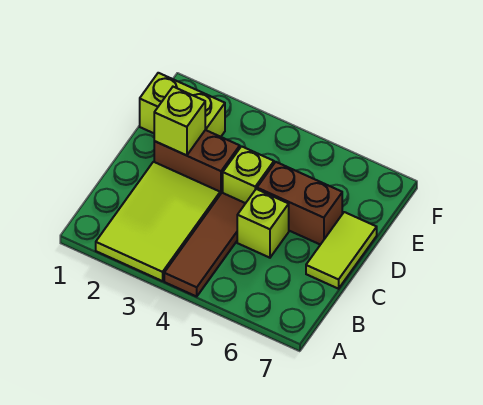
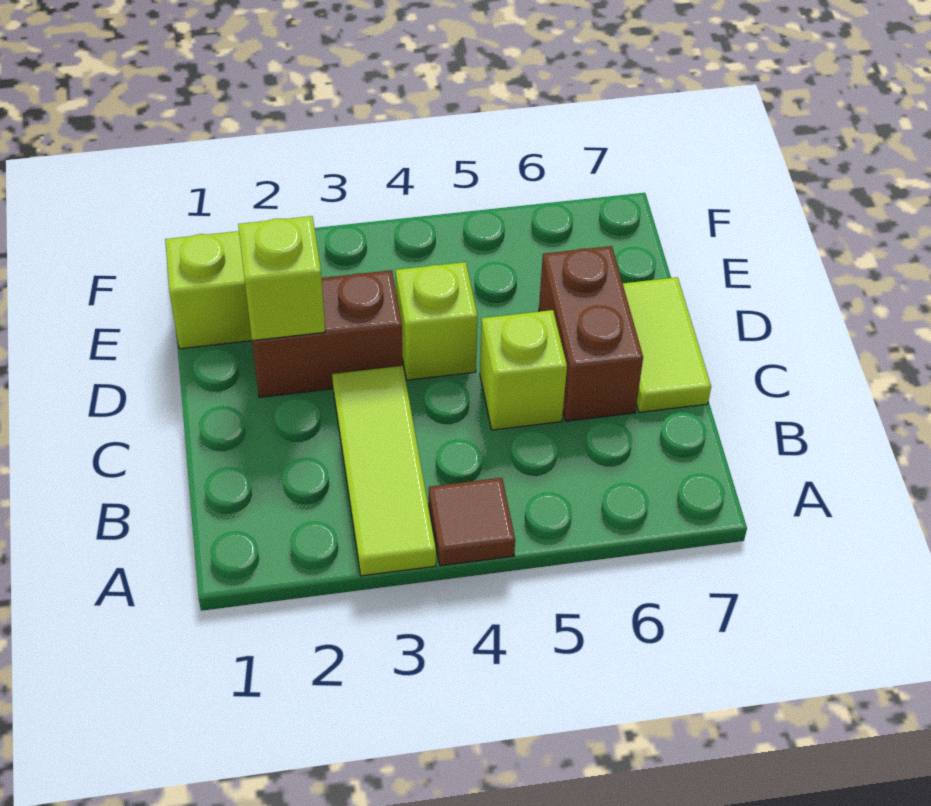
lime tile A2:C3 level 1 -> lime tile A3:C3 level 1
brown tile A4:C4 level 1 -> brown tile A4 level 1
brown brick D5:D6 level 1 -> brown brick C6:D6 level 1

